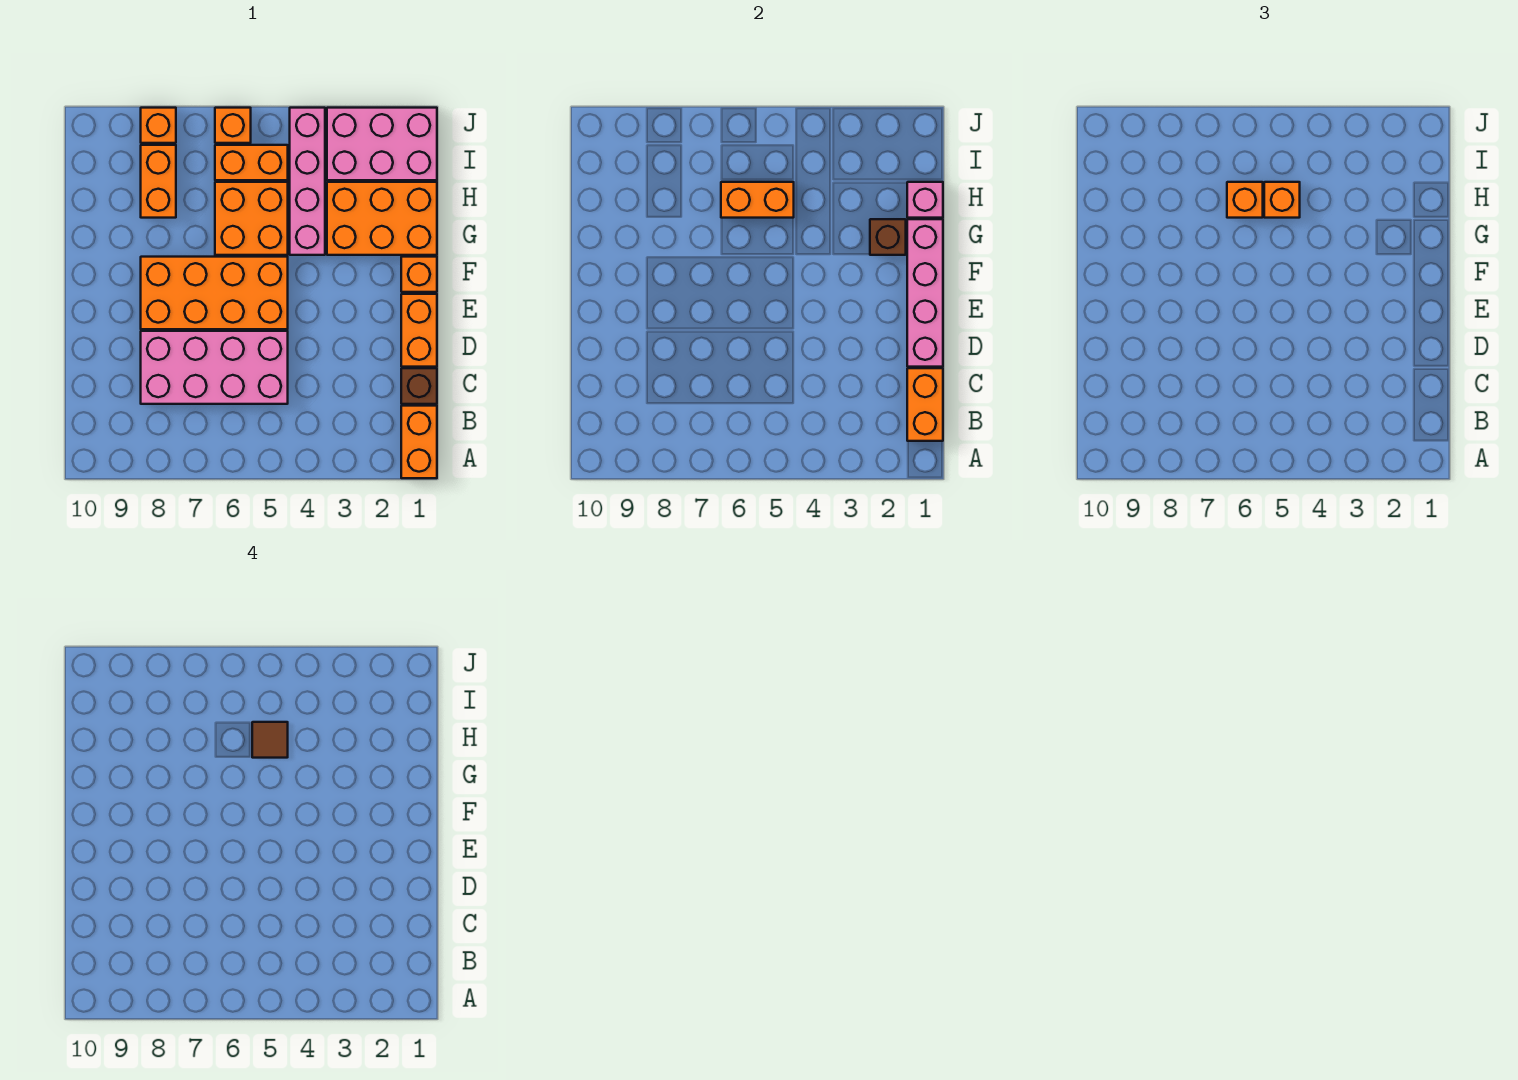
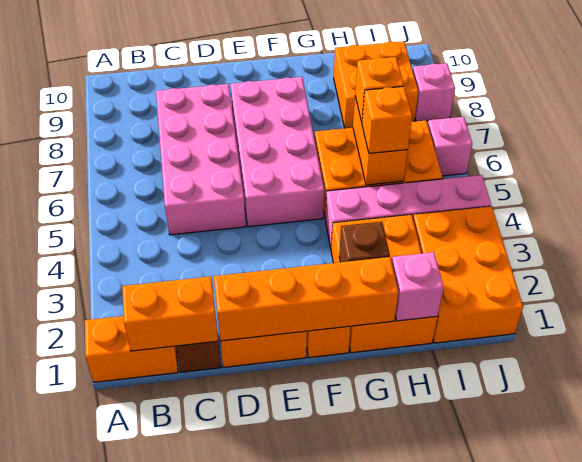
pink brick D1:G1 level 2 -> orange brick D1:G1 level 2
orange brick E5:F8 level 1 -> pink brick E5:F8 level 1
brown tile H5 level 4 -> none
orange brick H8:I8 level 1 -> orange brick H8:I9 level 1
pink brick I1:J3 level 1 -> orange brick I1:J3 level 1
orange brick J6 level 1 -> pink brick J6 level 1
orange brick J8 level 1 -> pink brick J8 level 1

